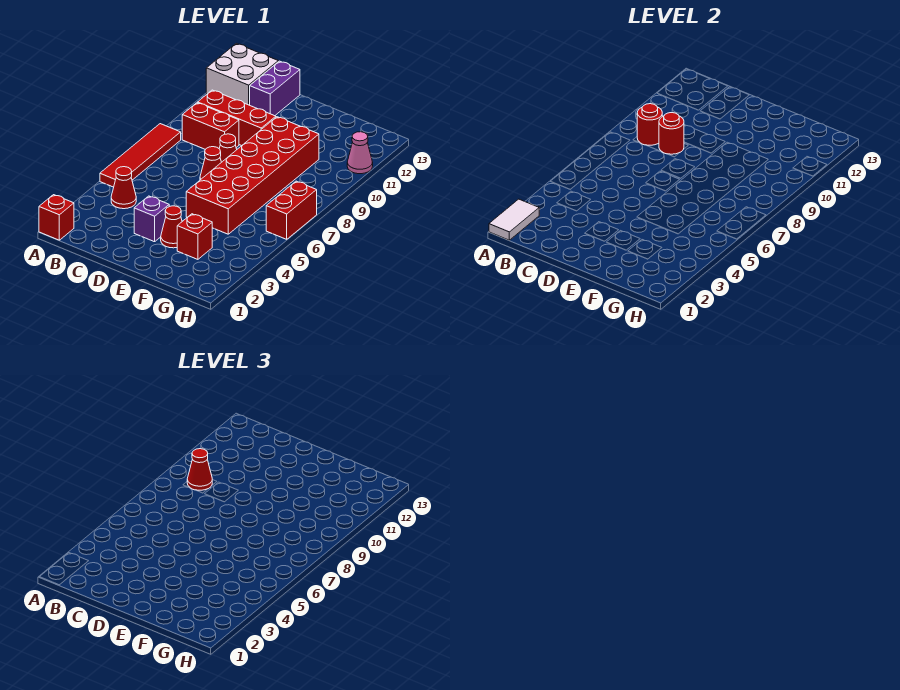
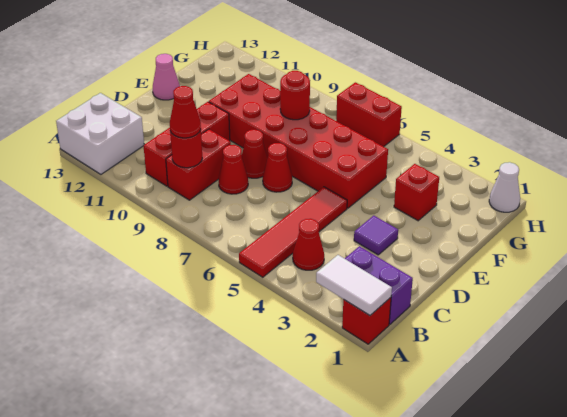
red tile A5:A8 level 1 -> red tile A5:D5 level 1
red round brick C9 level 2 -> red round brick F8 level 2
purple brick C12:C13 level 1 -> purple brick B1:B2 level 1
purple brick D3 level 1 -> purple tile D3 level 1
red cone E3 level 1 -> red cone C8 level 1
none -> white cone H1 level 1
pink cone H11 level 1 -> pink cone E13 level 1

